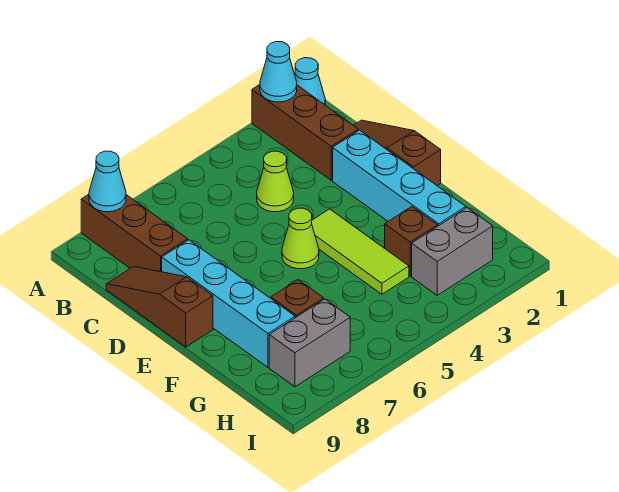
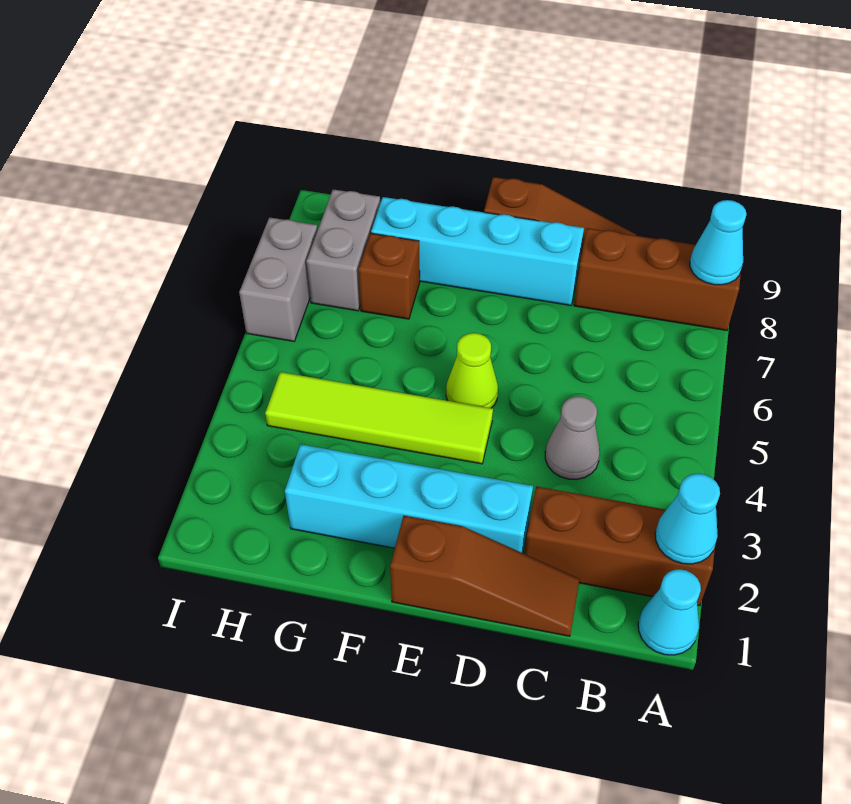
lime cone C4 level 1 -> grey cone C4 level 1
lime tile E4:G4 level 1 -> lime tile E4:H4 level 1
brown brick G3 level 1 -> none
grey brick H2:H3 level 1 -> grey brick I6:I7 level 1

